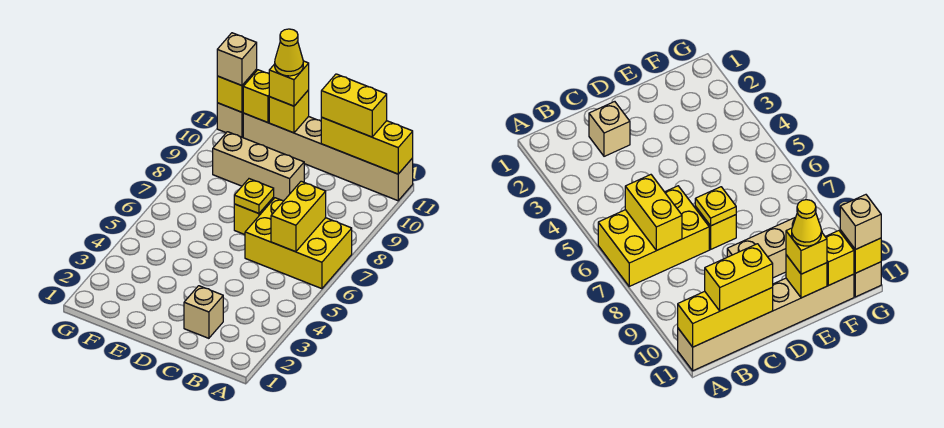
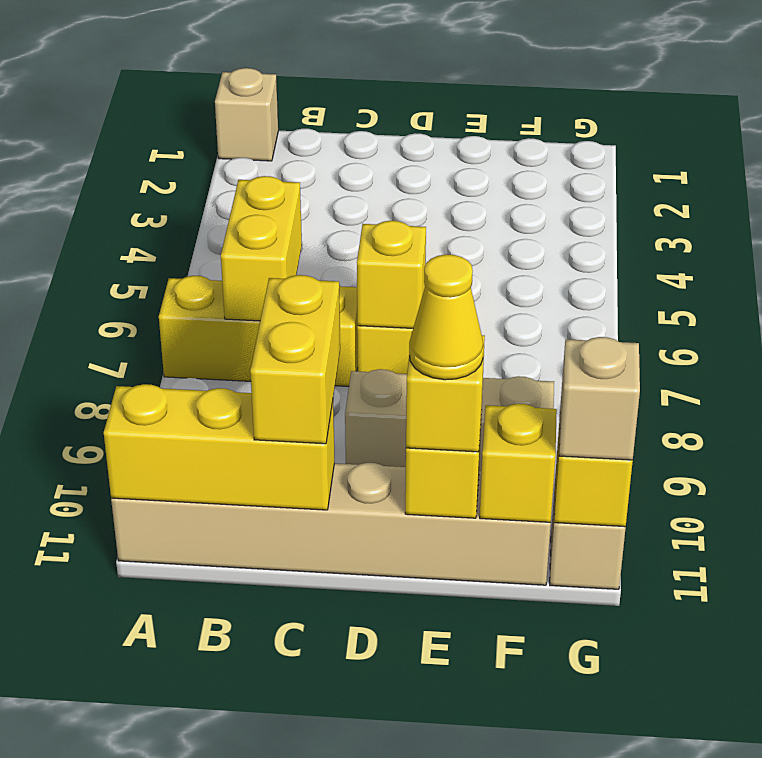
yellow brick A6:C7 level 1 -> yellow brick A7:C7 level 1
yellow brick B11:C11 level 3 -> yellow brick C10:C11 level 3
tan brick C2 level 1 -> tan brick A1 level 1
yellow plate D7 level 2 -> yellow brick D7 level 2

